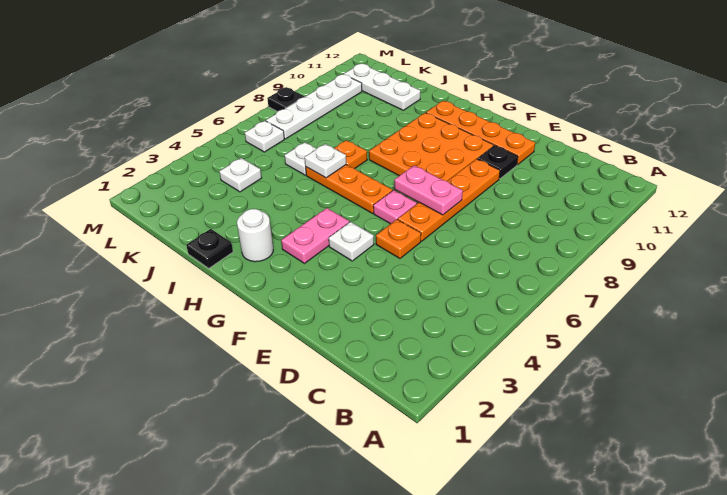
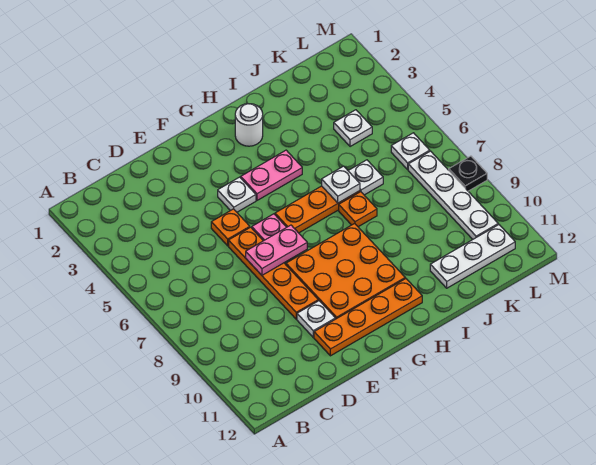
black plate E10 level 1 -> white plate E10 level 1
pink plate G3:G4 level 1 -> pink plate G4:H4 level 1
black plate I1 level 1 -> none

